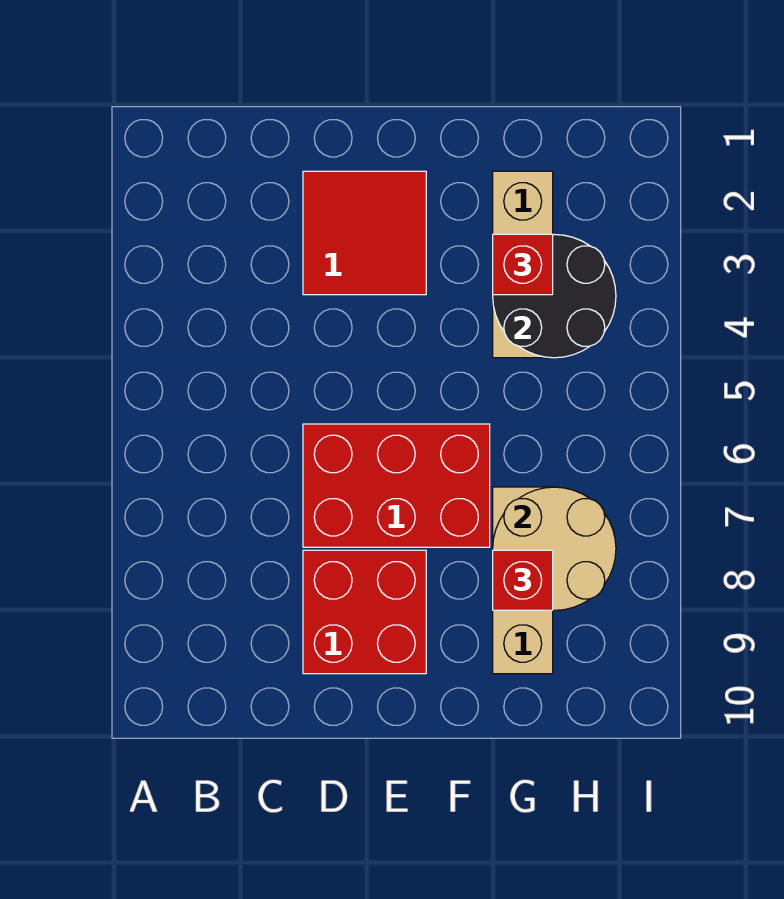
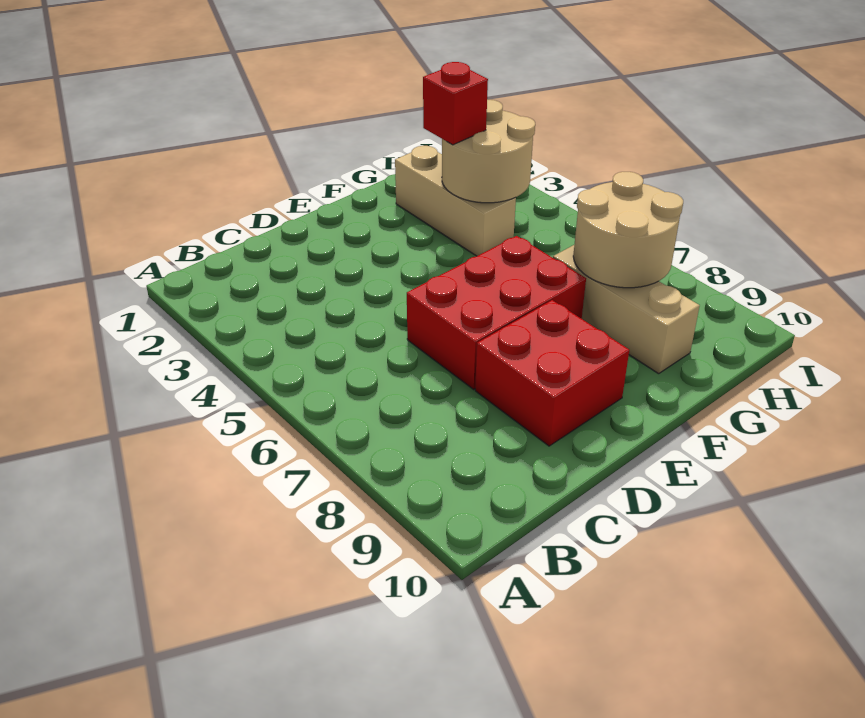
red tile D2:E3 level 1 -> none
black round brick G3:H4 level 2 -> tan round brick G3:H4 level 2
red brick G8 level 3 -> none

